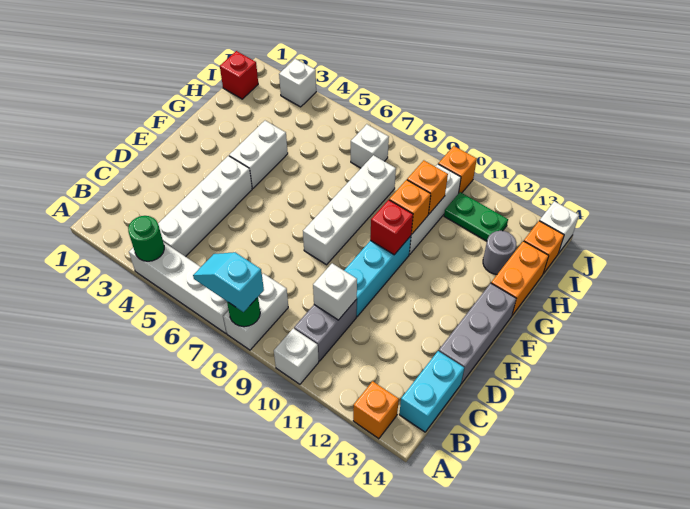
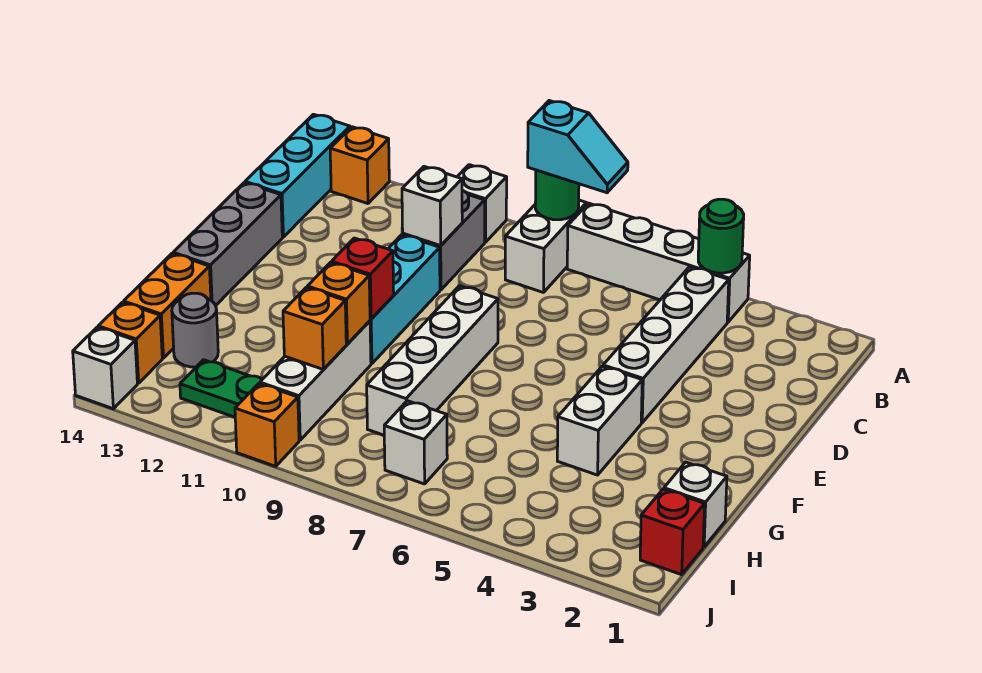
cyan brick B14:C14 level 1 -> cyan brick A14:C14 level 1
white brick J3 level 1 -> white brick H1 level 1

